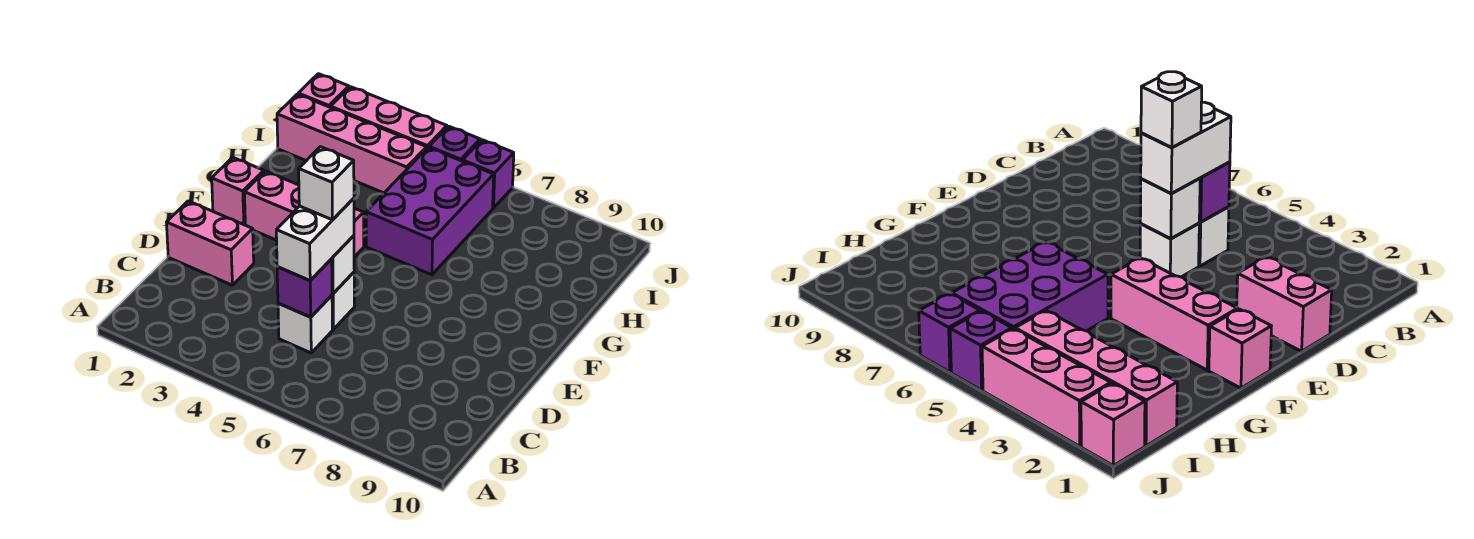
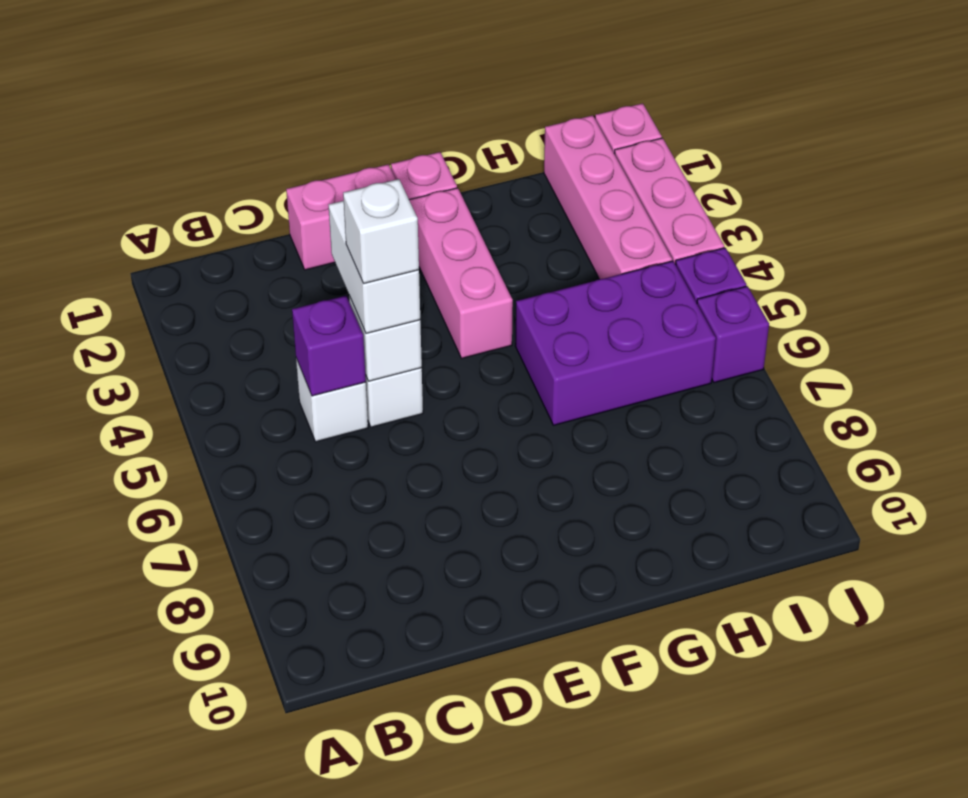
white brick C5:D5 level 3 -> white brick D4:D5 level 3
pink brick D1:D2 level 1 -> pink brick D1:E1 level 1

